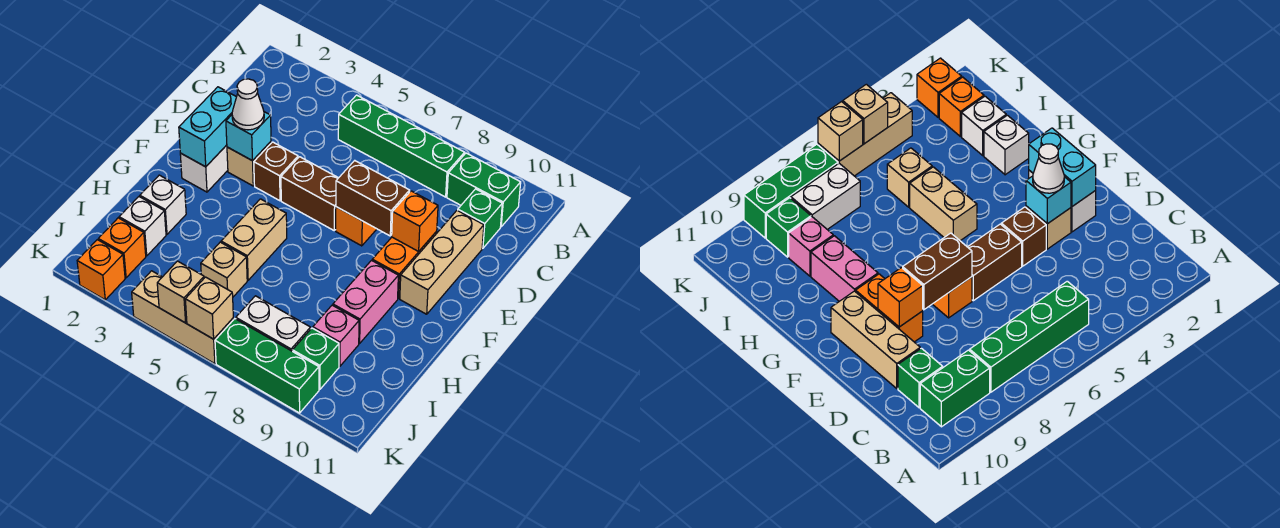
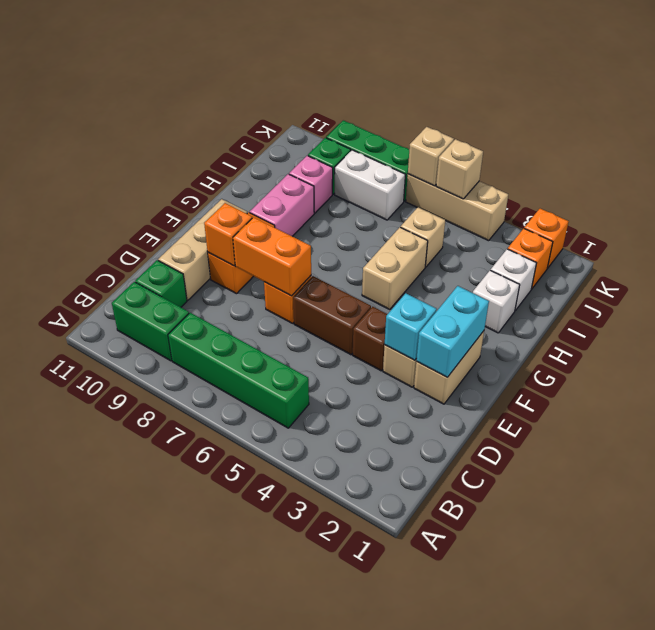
white brick E2:F2 level 1 -> tan brick E2:F2 level 1
white cone E3 level 3 -> none
brown brick E7:E8 level 2 -> orange brick E7:E8 level 2

